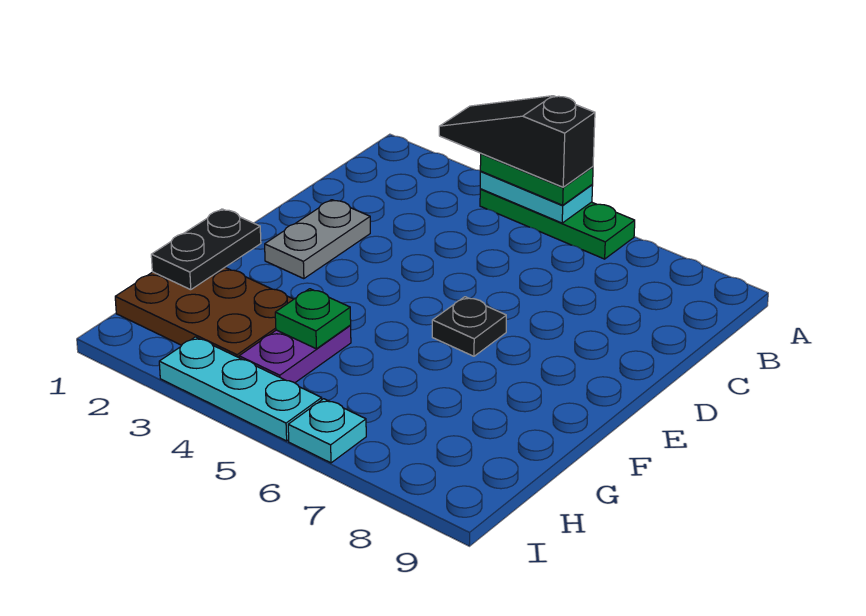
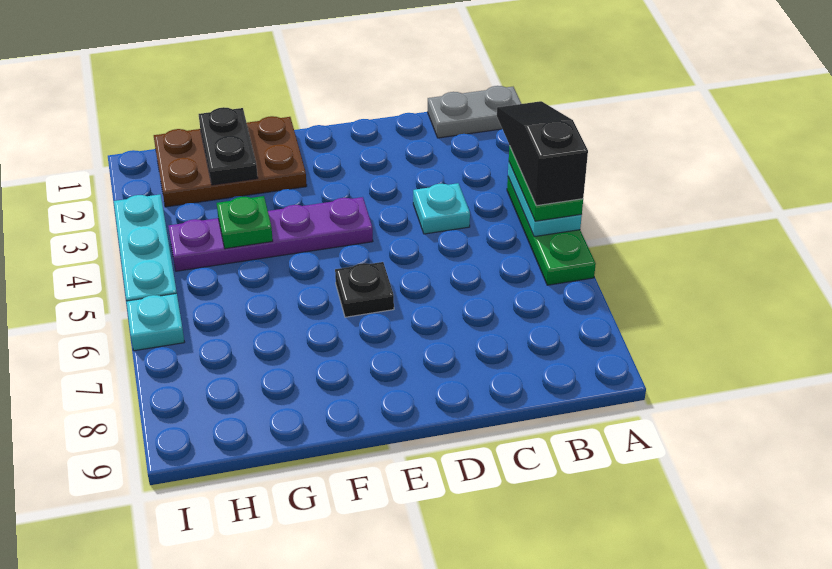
none -> cyan plate C4 level 1
grey plate D2:E2 level 1 -> grey plate A1:B1 level 1
black plate F1:G1 level 2 -> black plate G1:G2 level 2
brown plate G1:H3 level 1 -> brown plate F1:H2 level 1
purple plate G4:H4 level 1 -> purple plate E4:H4 level 1

